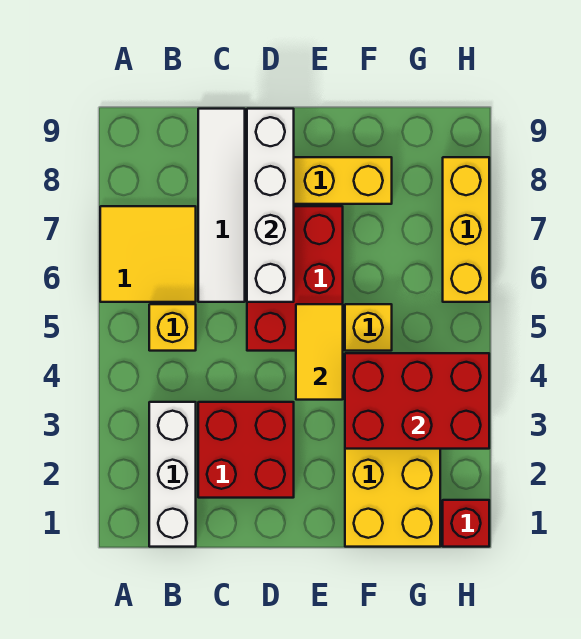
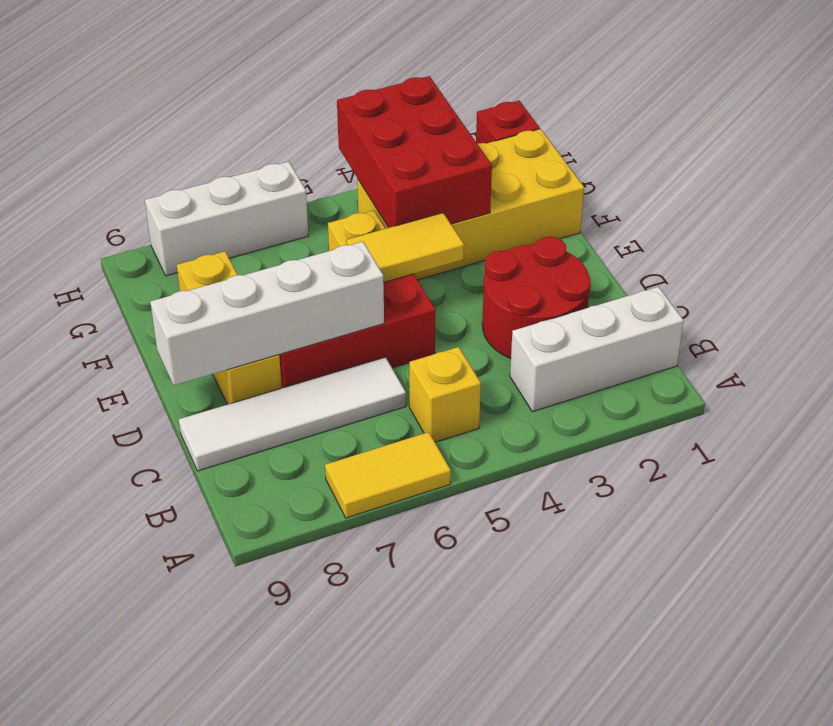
yellow tile A6:B7 level 1 -> yellow tile A6:A7 level 1
red brick C2:D3 level 1 -> red round brick C2:D3 level 1
yellow brick H6:H8 level 1 -> white brick H6:H8 level 1

